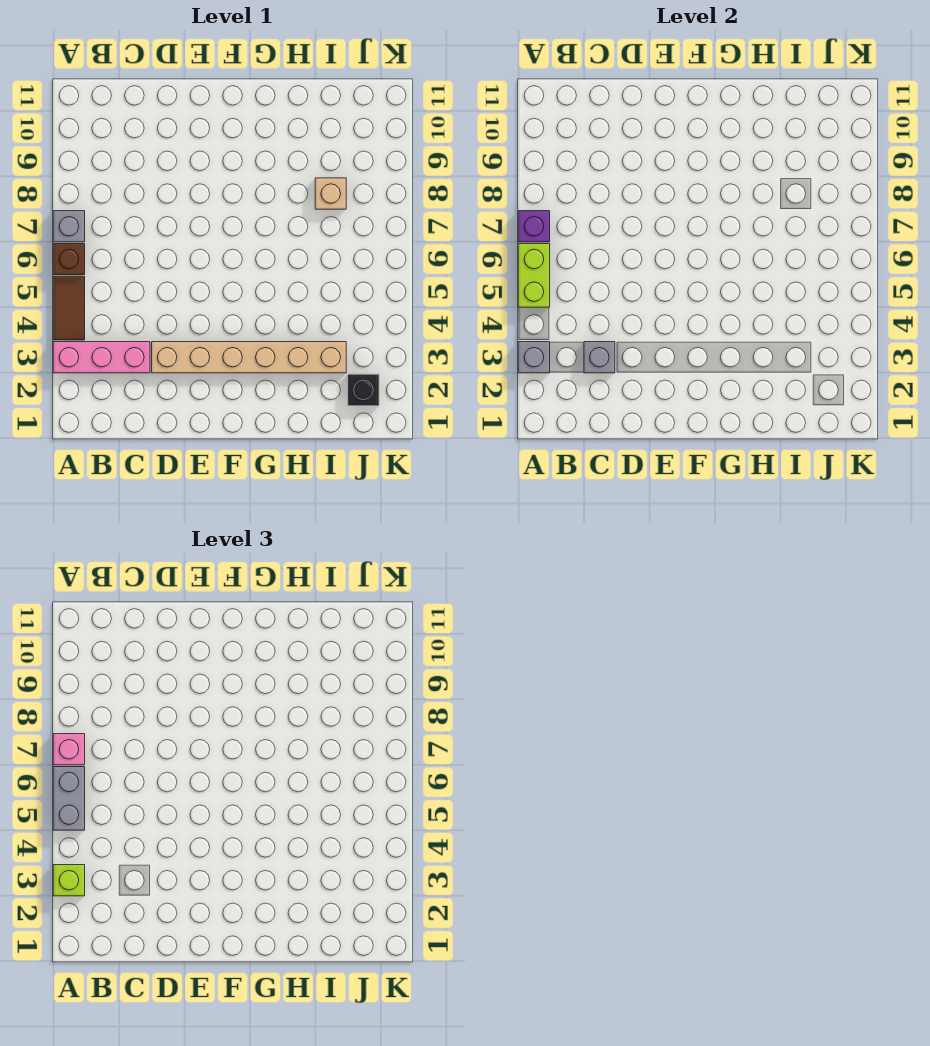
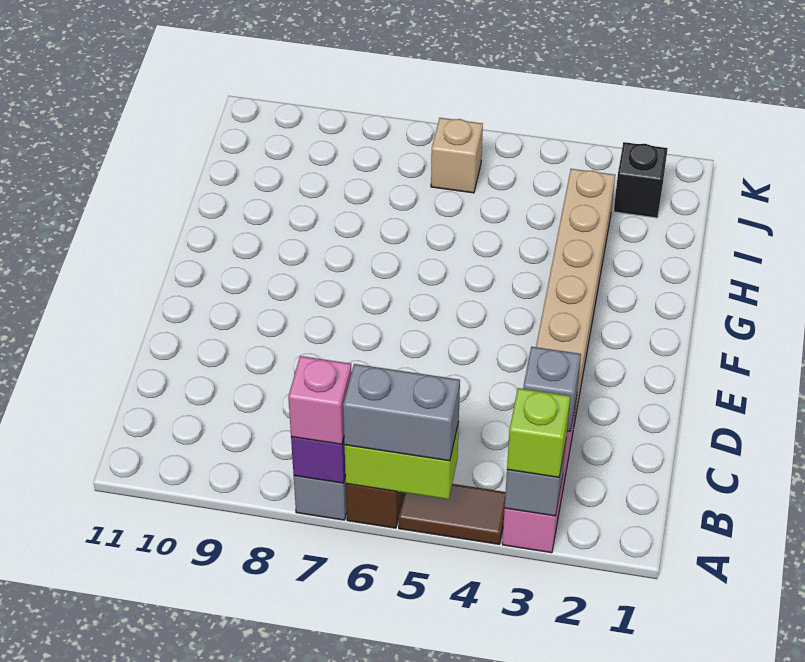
tan brick I8 level 1 -> tan brick J6 level 1

